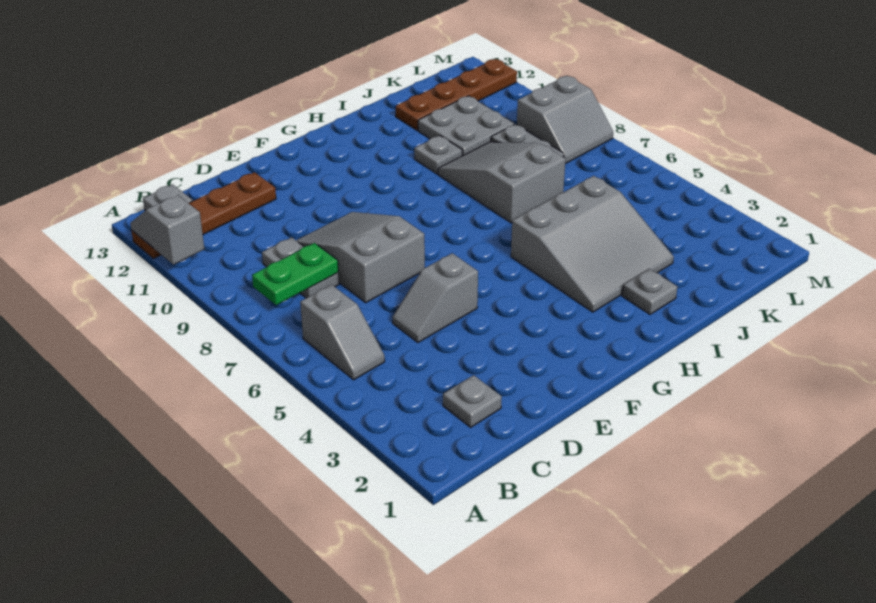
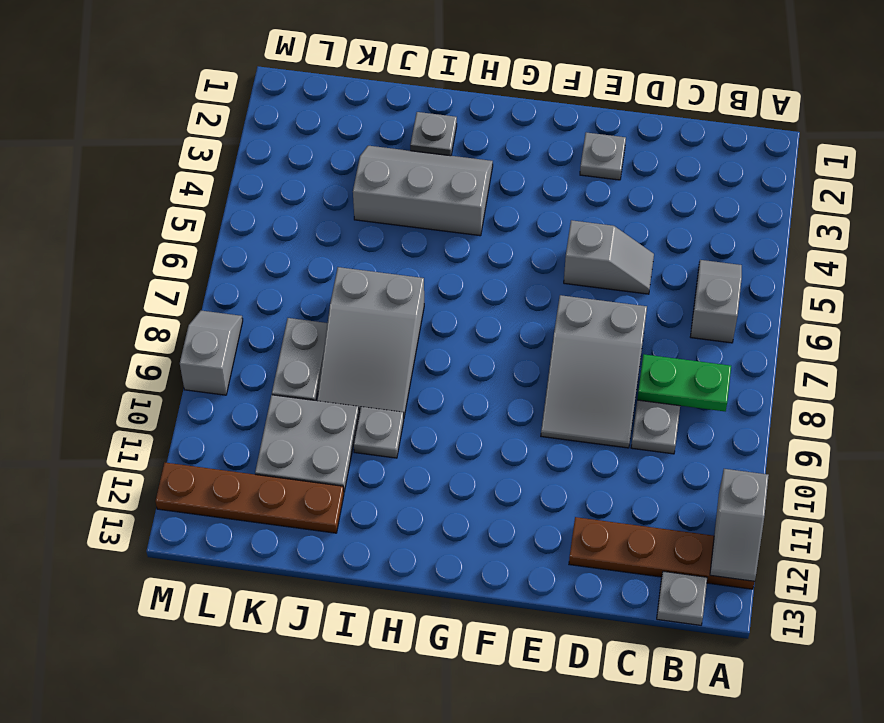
grey plate C2 level 1 -> grey plate E2 level 1
grey slope H3:J5 level 1 top 5 -> grey slope H3:J4 level 1 top 4
grey slope L8:M9 level 1 top 9 -> grey slope M8:M9 level 1 top 9

